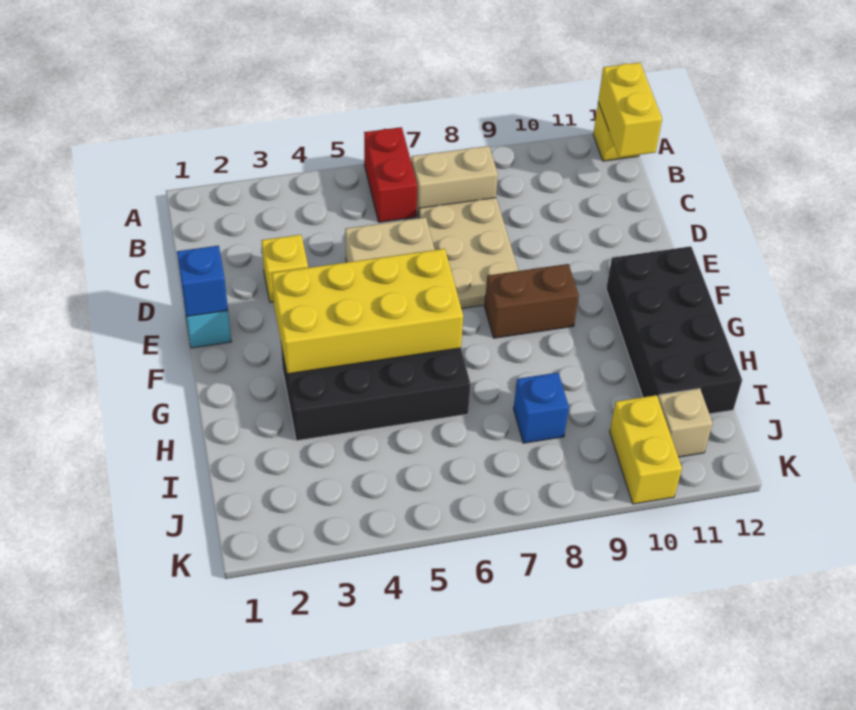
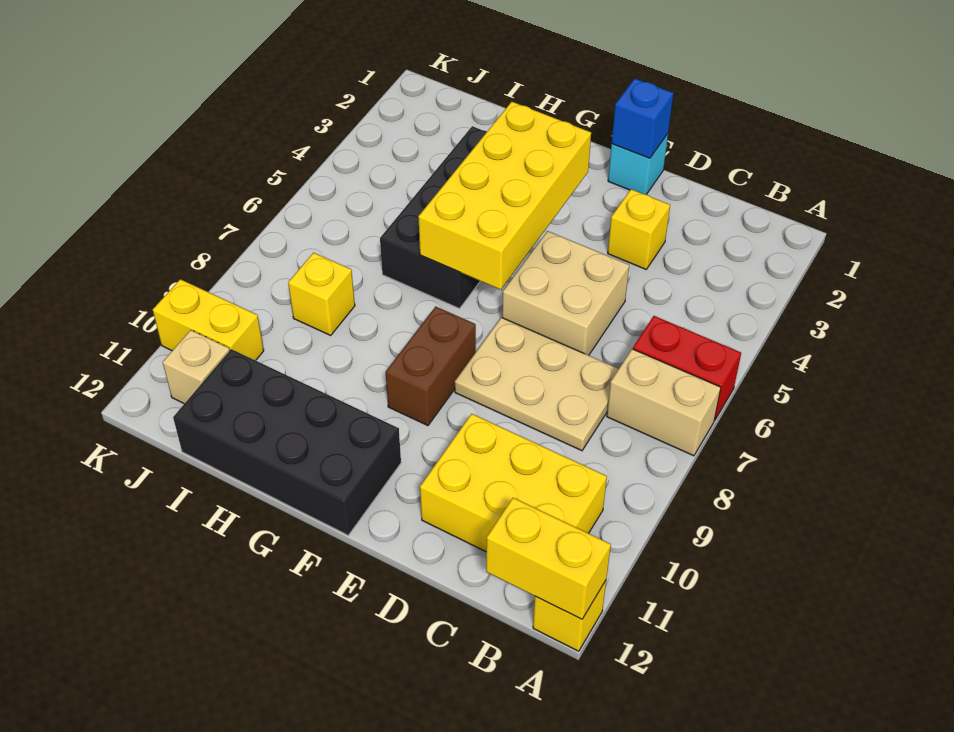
tan brick B7:B8 level 1 -> tan brick A7:B7 level 1
none -> yellow brick B10:D11 level 1
blue brick I8 level 1 -> yellow brick I8 level 1

